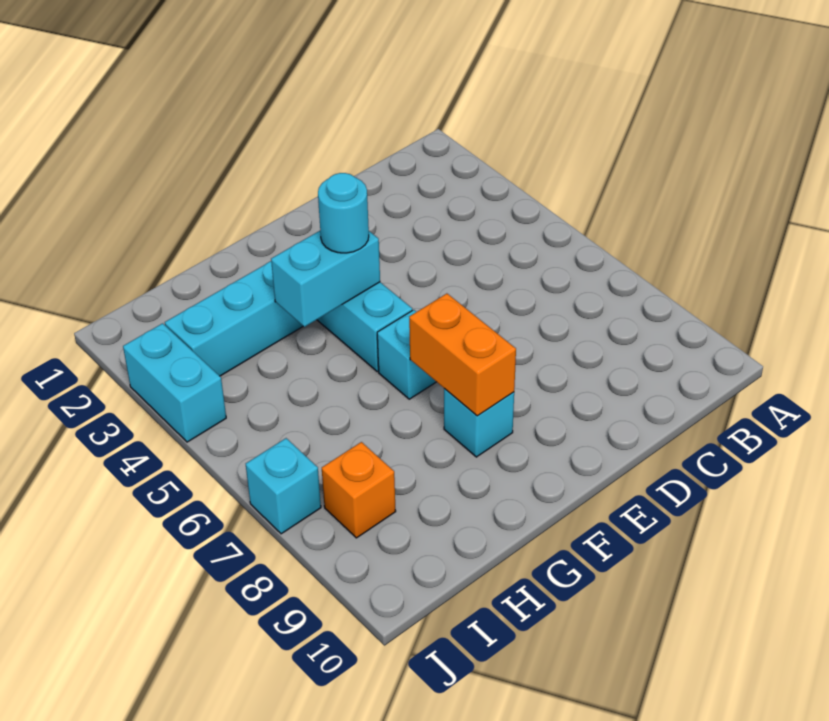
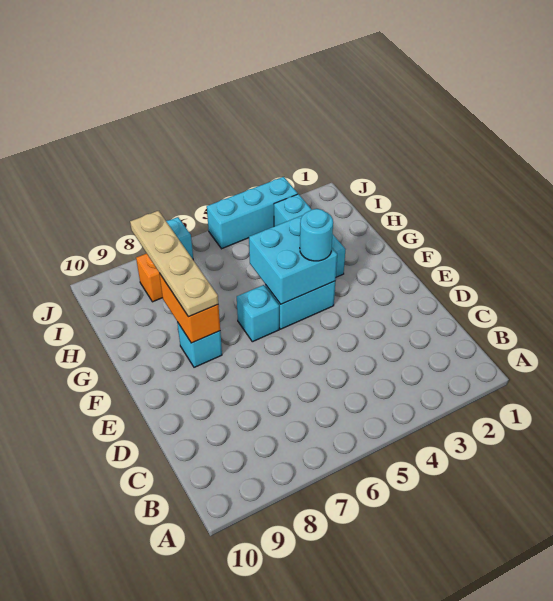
cyan brick F4:G4 level 2 -> cyan brick F4:G5 level 2
orange brick F7:F8 level 2 -> orange brick F8:G8 level 2
none -> tan plate F8:I8 level 3
cyan brick J3:J4 level 1 -> cyan brick J3:J5 level 1

